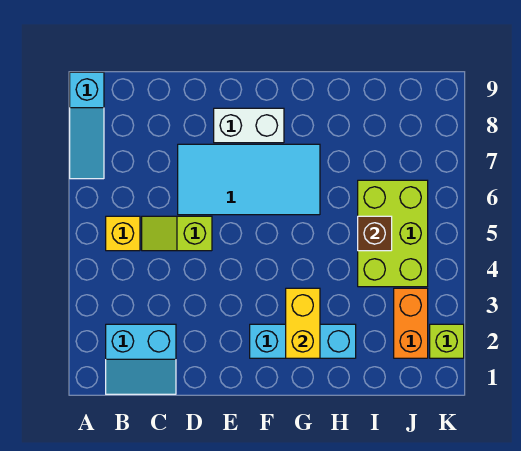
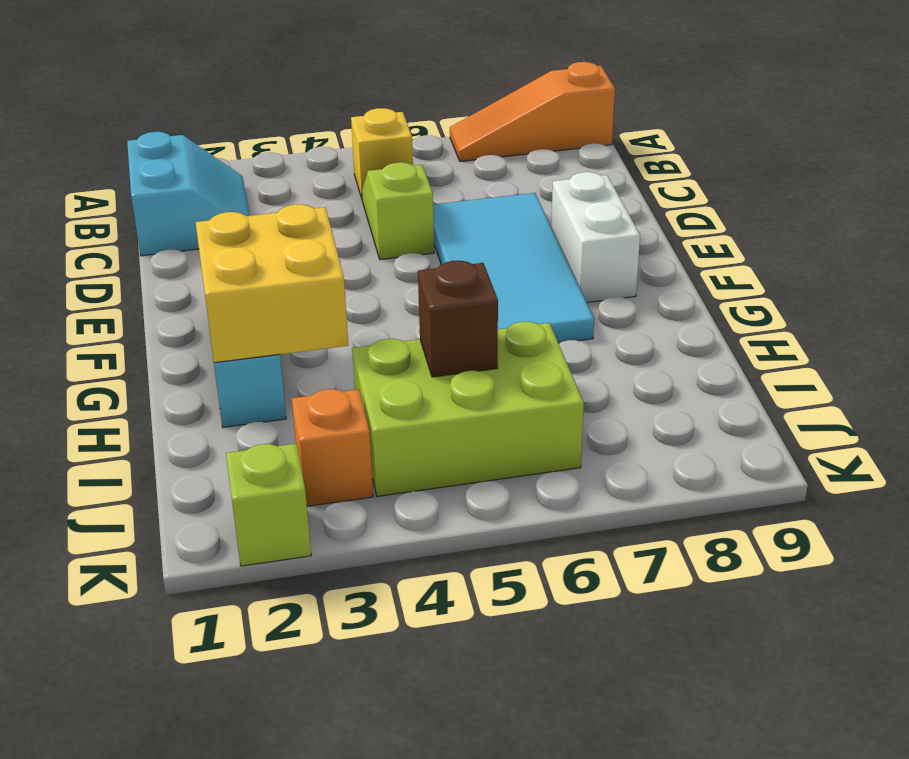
cyan slope A7:A9 level 1 top 9 -> orange slope A7:A9 level 1 top 9
cyan slope B1:C2 level 1 top 2 -> cyan slope B1:C2 level 1 top 1
yellow brick G2:G3 level 2 -> yellow brick G2:H3 level 2
orange brick J2:J3 level 1 -> orange brick J3 level 1

